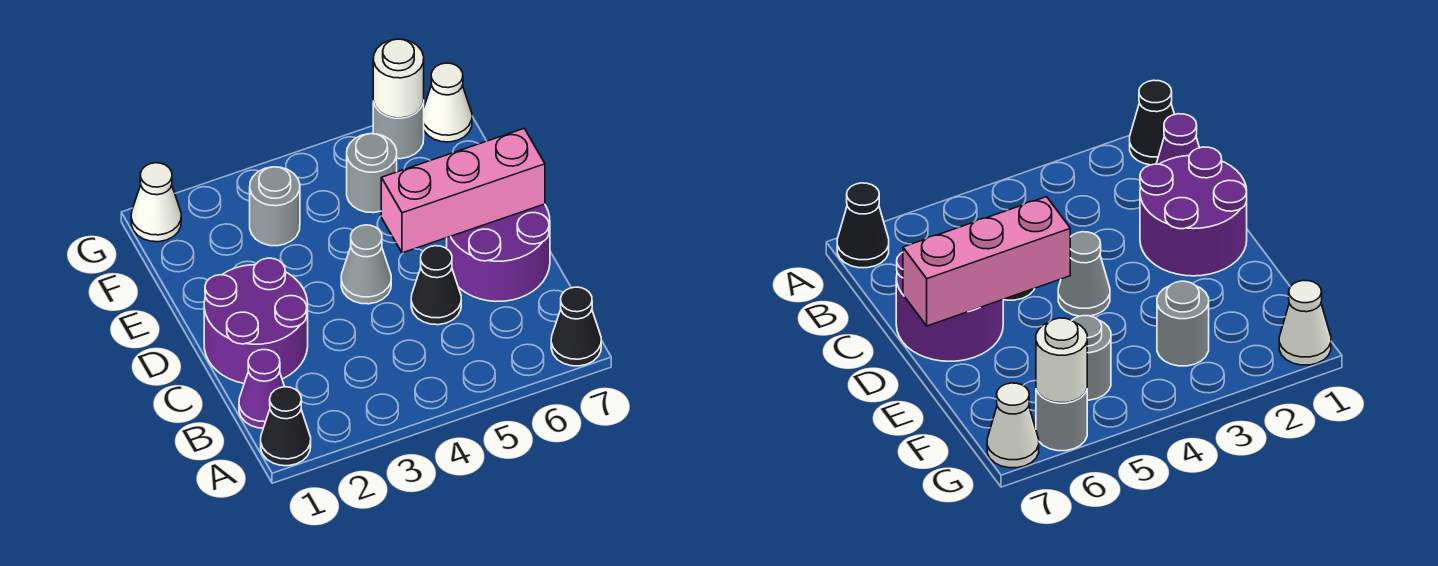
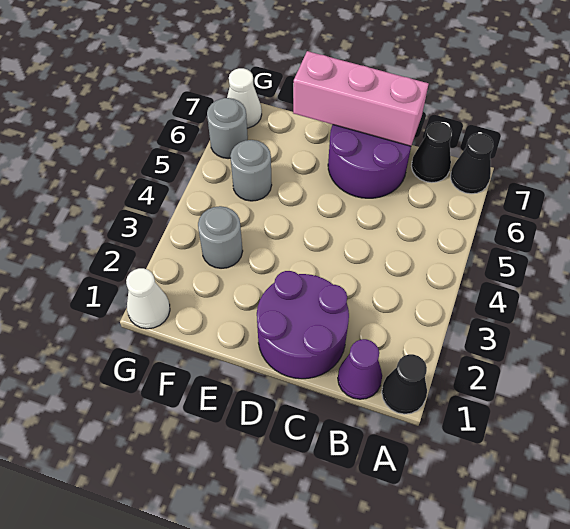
black cone C5 level 1 -> black cone B7 level 1
grey cone D4 level 1 -> none
pink brick D5:D7 level 2 -> pink brick C7:E7 level 2
white round brick G6 level 2 -> none

